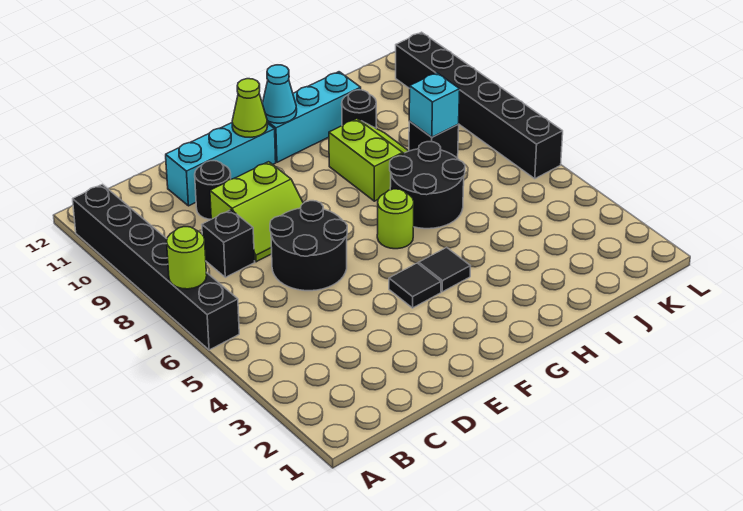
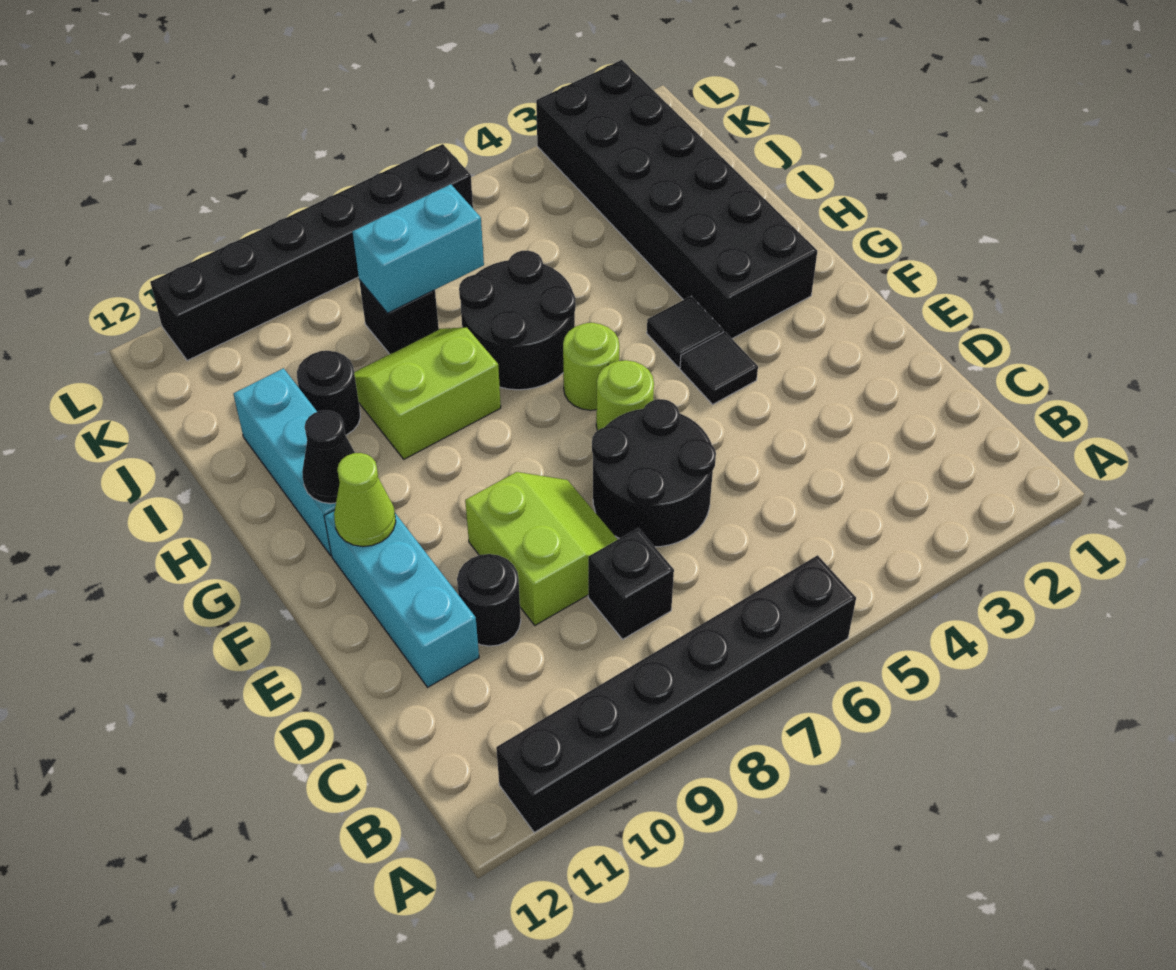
lime round brick A7 level 2 -> lime round brick F6 level 1
none -> black brick G2:L3 level 1
cyan cone G11 level 2 -> black cone G11 level 2
cyan brick J8 level 2 -> cyan brick J7:J8 level 2

